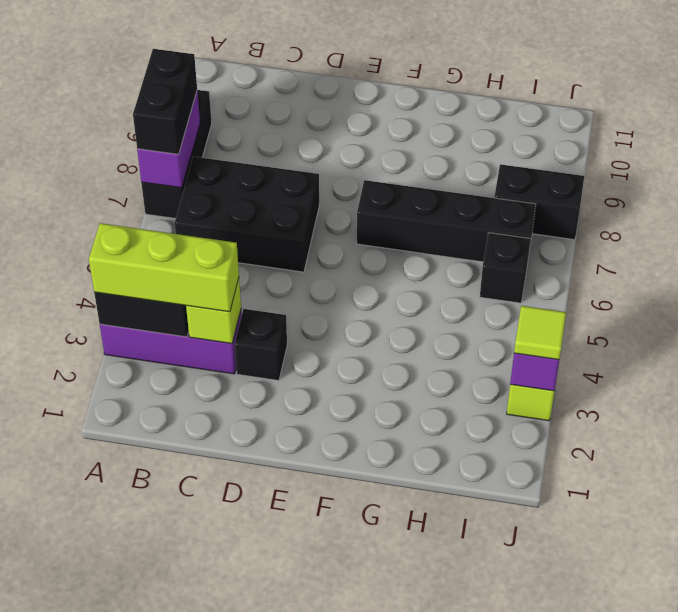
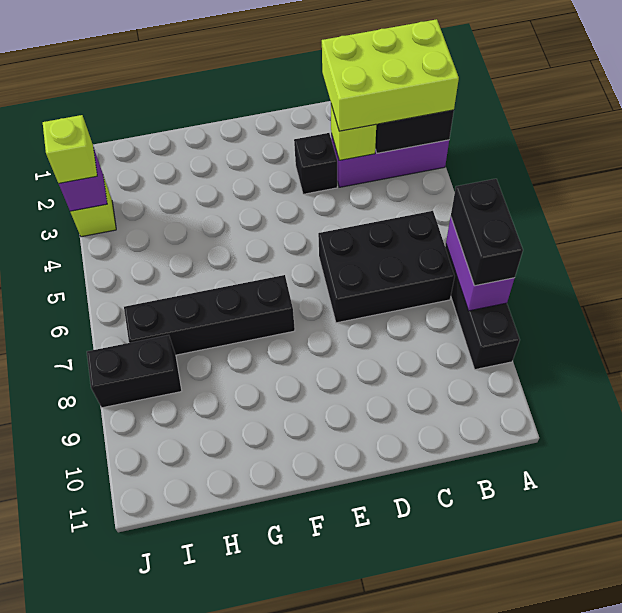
lime brick A3:C3 level 3 -> lime brick A2:C3 level 3
black brick I6 level 1 -> none
lime tile J3 level 3 -> lime brick J3 level 3

